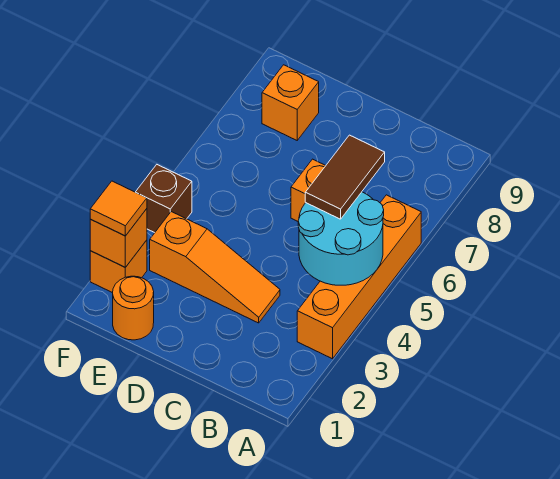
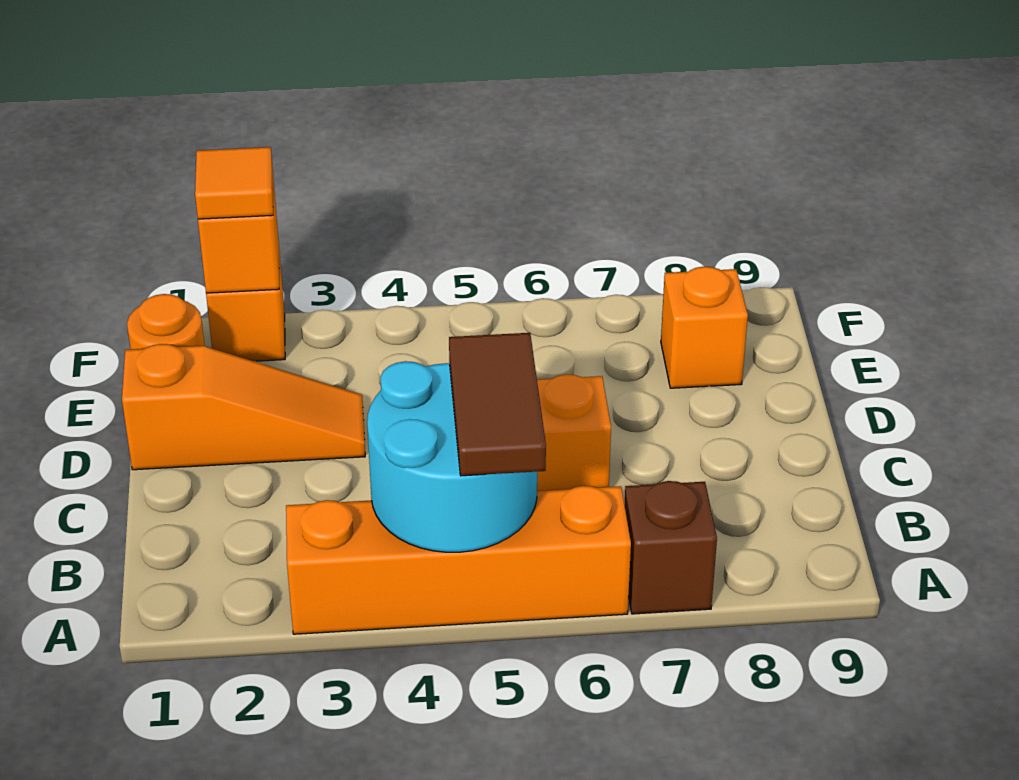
brown tile B5:B6 level 3 -> brown tile A5:B5 level 3
orange slope C3:E3 level 1 top E -> orange slope D1:D3 level 1 top 1
brown brick F4 level 1 -> brown brick A7 level 1

